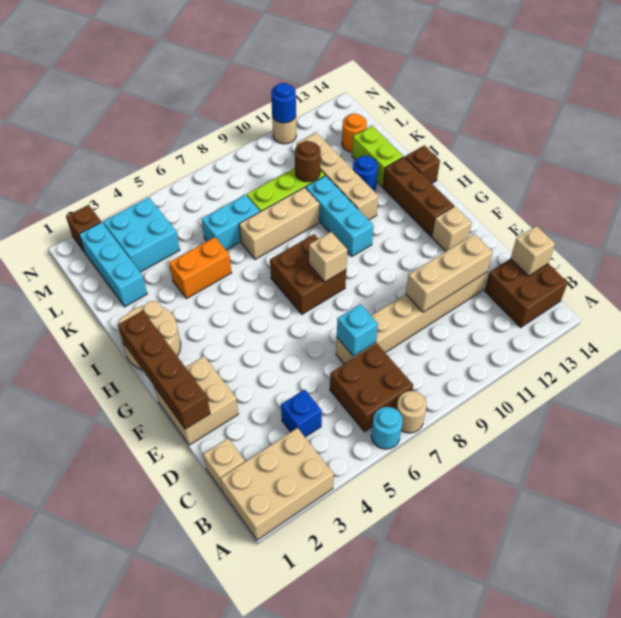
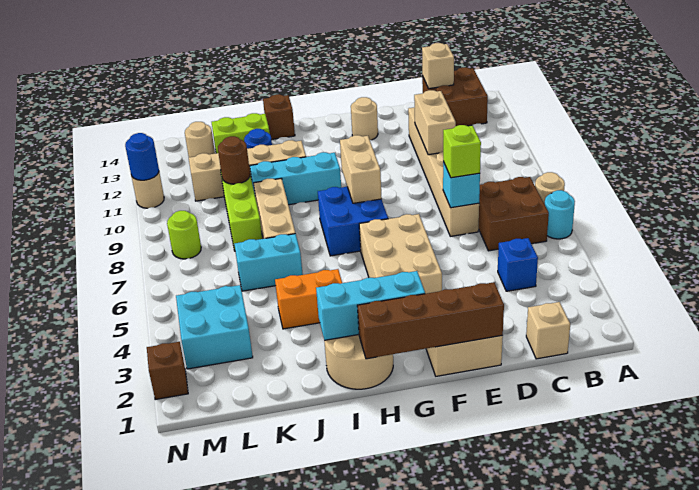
tan brick A1:B3 level 1 -> tan brick F4:G6 level 1
none -> lime brick D7 level 3
tan brick D10:D12 level 2 -> tan brick D10:D11 level 2
tan brick F13 level 1 -> tan round brick F13 level 1
brown brick G7:H8 level 1 -> blue brick G7:H8 level 1
tan brick G8 level 2 -> tan brick G8:G9 level 2
brown brick G13:I13 level 1 -> none
orange brick J4:J5 level 1 -> orange brick I4:J4 level 1
cyan brick K2:M2 level 1 -> cyan brick G2:I2 level 2
cyan brick K6:K7 level 1 -> cyan brick J6:K6 level 1
orange round brick L13 level 1 -> tan round brick L13 level 1
none -> lime round brick M8 level 1

